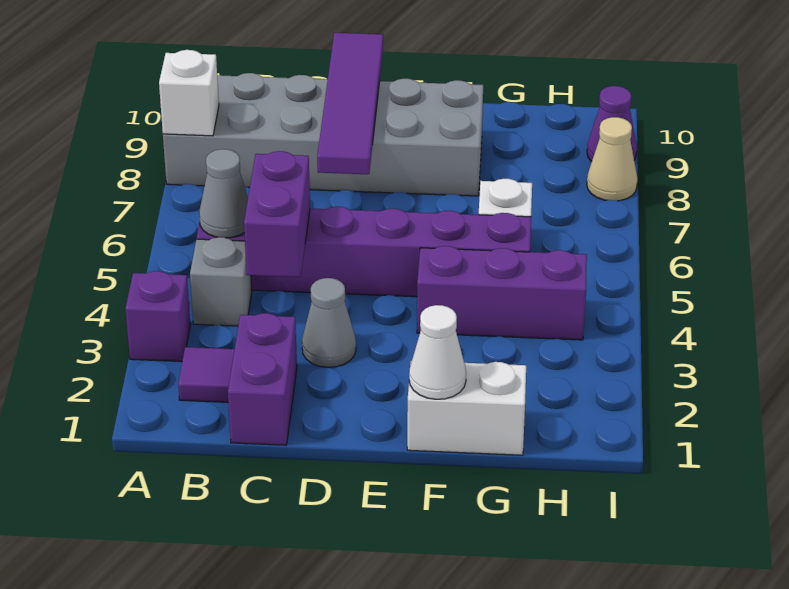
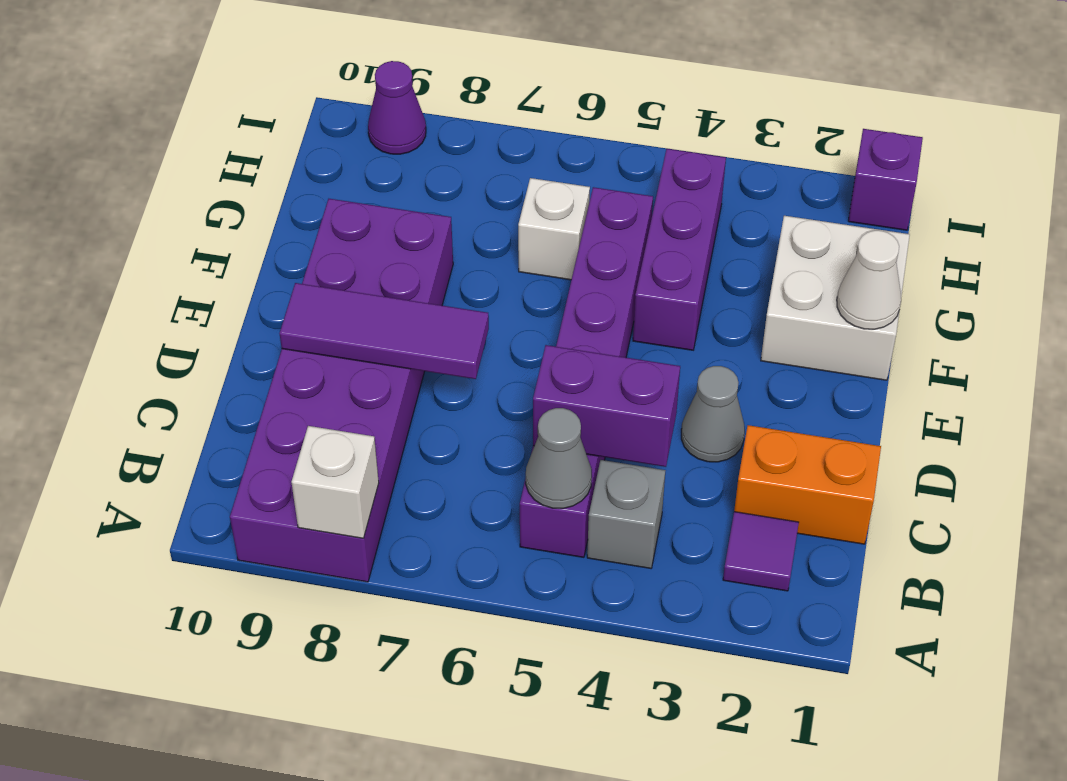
purple brick A3 level 1 -> purple brick I1 level 1
grey brick A8:F9 level 1 -> purple brick A8:F9 level 1
purple brick C1:C2 level 1 -> orange brick C1:C2 level 1
purple tile D7:D10 level 2 -> purple tile D7:D9 level 2
white brick F1:G1 level 1 -> white brick F1:G2 level 1
tan cone I8 level 1 -> none

